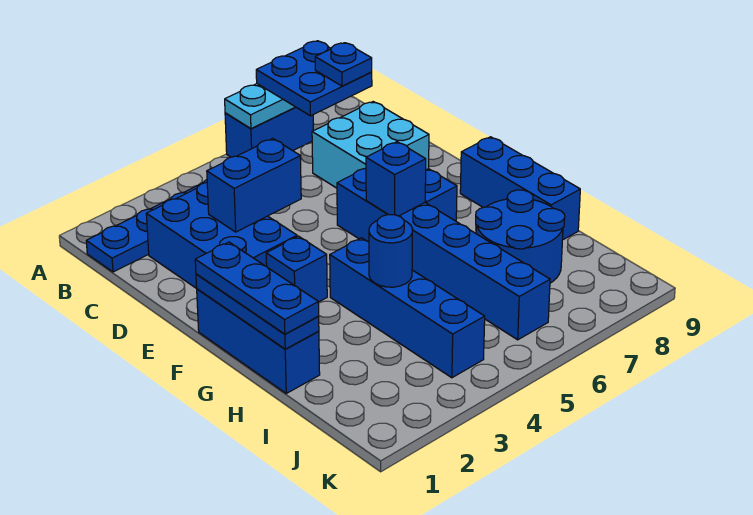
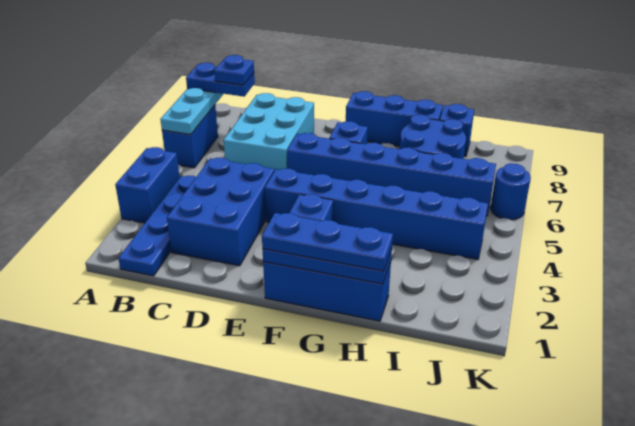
blue plate A7:B8 level 3 -> blue plate A8:B8 level 3
blue brick C2:E3 level 1 -> blue brick C2:D4 level 1
cyan brick C7:D8 level 1 -> cyan brick C6:D8 level 1
blue brick D3:D4 level 2 -> blue brick A3:A4 level 1
blue brick F6 level 2 -> blue brick I9 level 1
blue brick G4:J4 level 1 -> blue brick E4:J4 level 1
blue round brick H4 level 2 -> blue round brick K6 level 1

